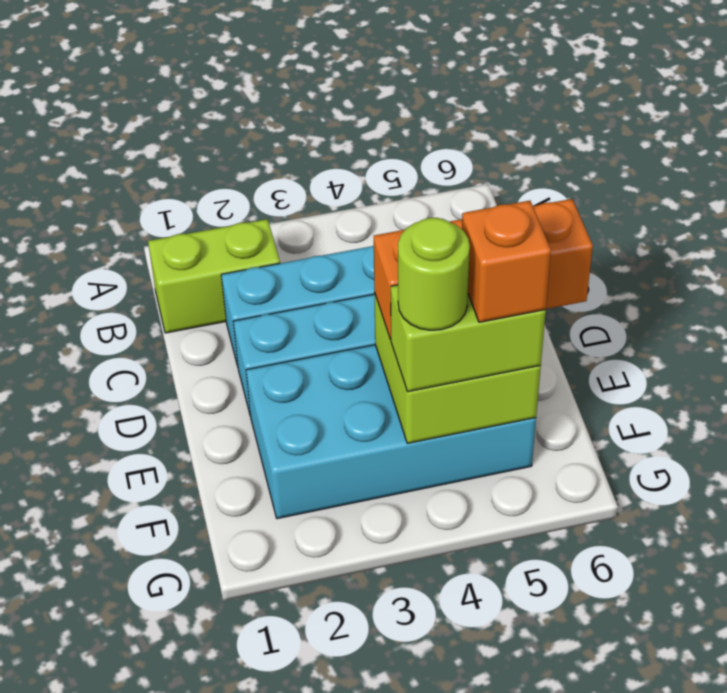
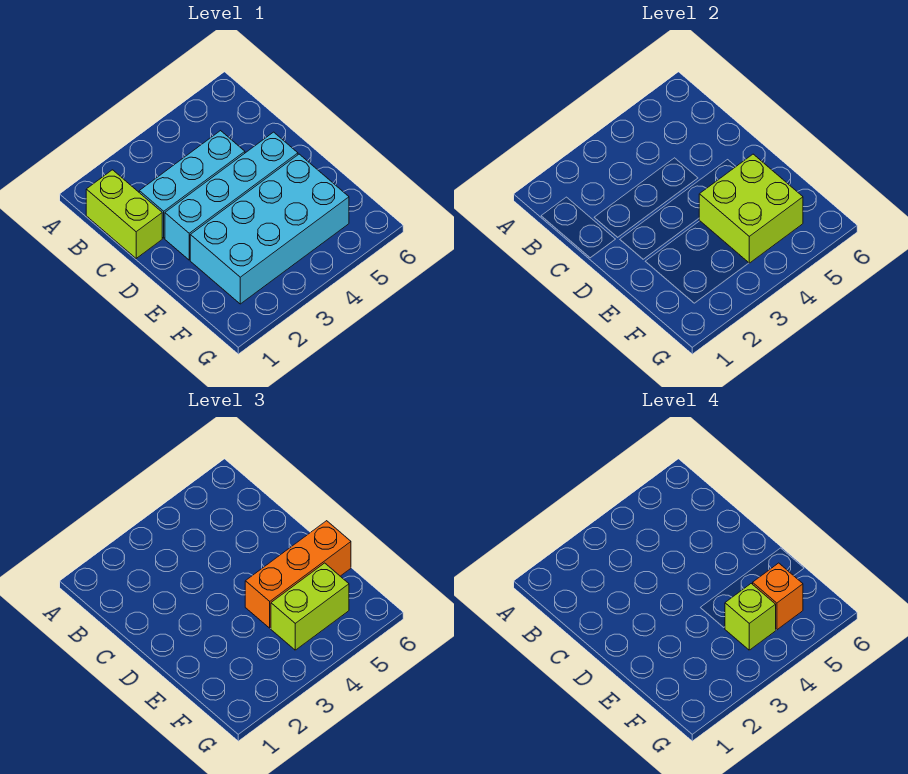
lime brick B1:B2 level 1 -> lime brick B1:C1 level 1
lime round brick F4 level 4 -> lime brick F4 level 4

